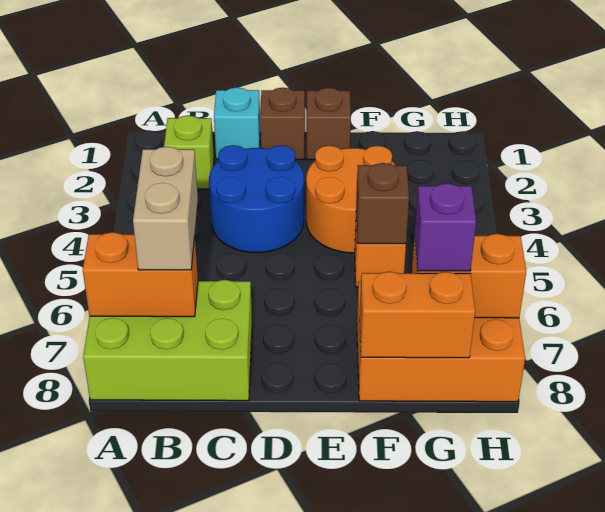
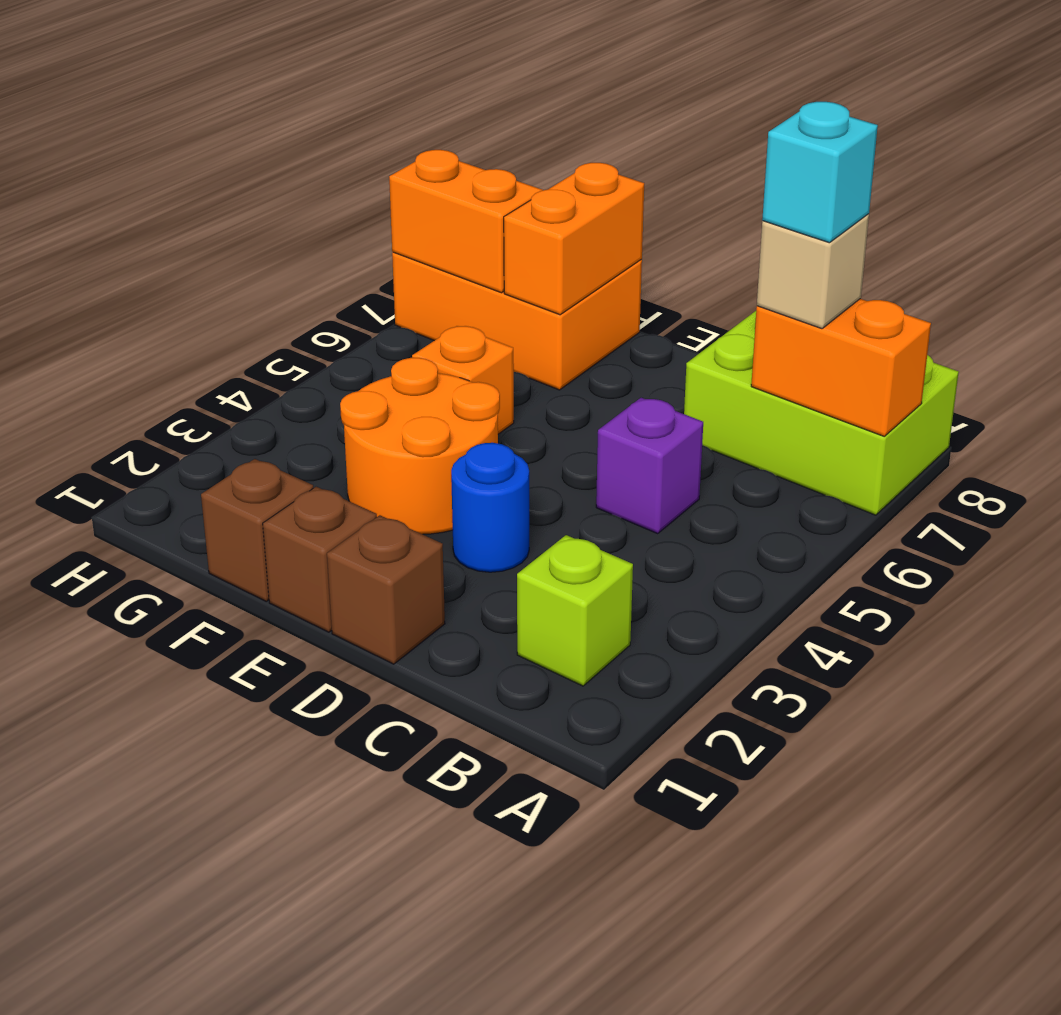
tan brick B6:B7 level 3 -> tan brick B7 level 3
cyan brick C1 level 1 -> cyan brick B7 level 4
blue round brick C3:D4 level 1 -> blue round brick D3 level 1
brown brick F5 level 2 -> brown brick F1 level 1
orange brick F8:G8 level 2 -> orange brick F7:F8 level 2
purple brick G7 level 3 -> purple brick C5 level 1

